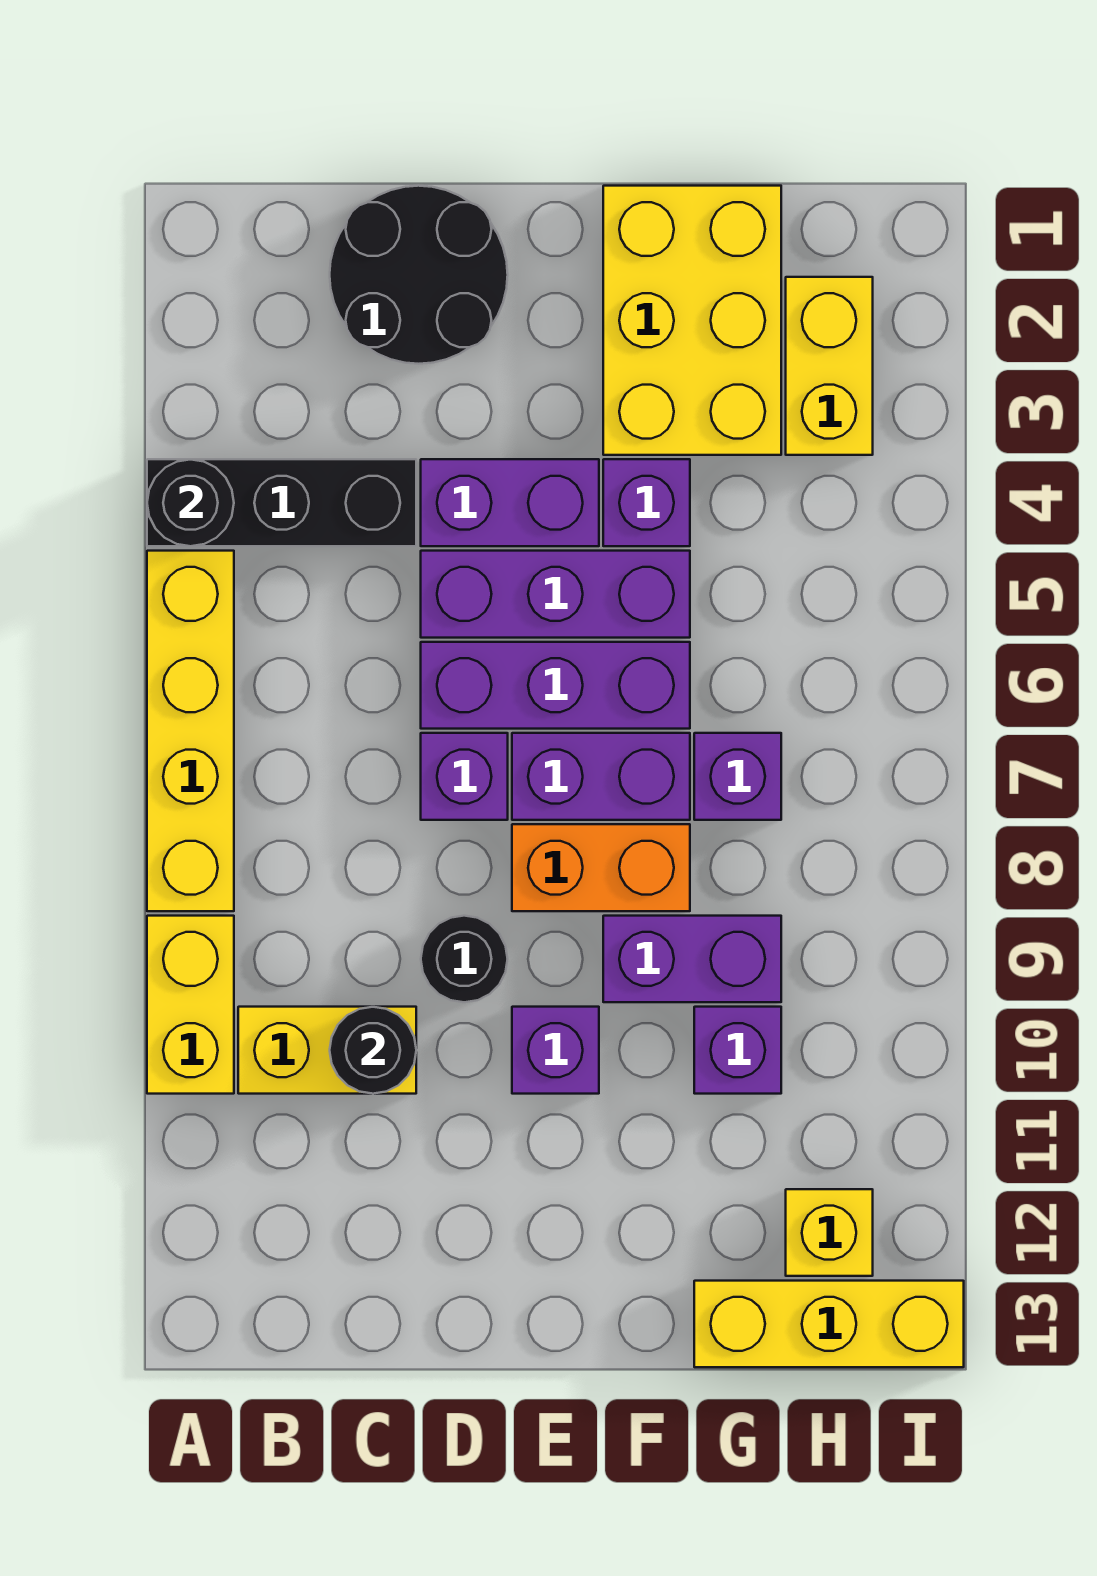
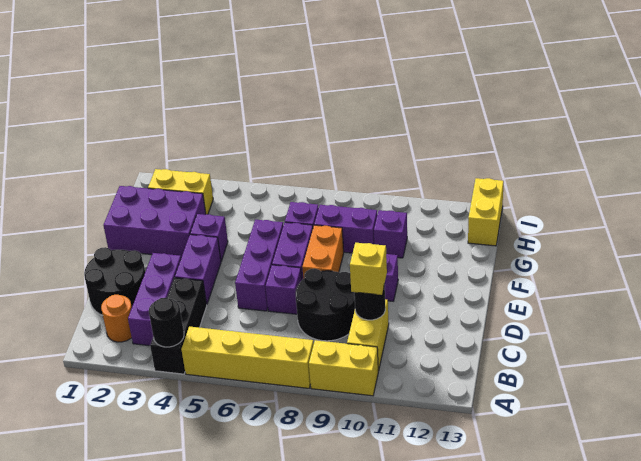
none -> orange round brick B2 level 1
purple brick D5:F5 level 1 -> purple brick B3:D3 level 1
black round brick D9 level 1 -> black round brick C8:D9 level 1
yellow brick F1:G3 level 1 -> purple brick F1:G3 level 1
purple brick F9:G9 level 1 -> purple brick G8:G9 level 1
yellow brick G13:I13 level 1 -> yellow brick H13:I13 level 1
yellow brick H12 level 1 -> yellow brick C10 level 3

